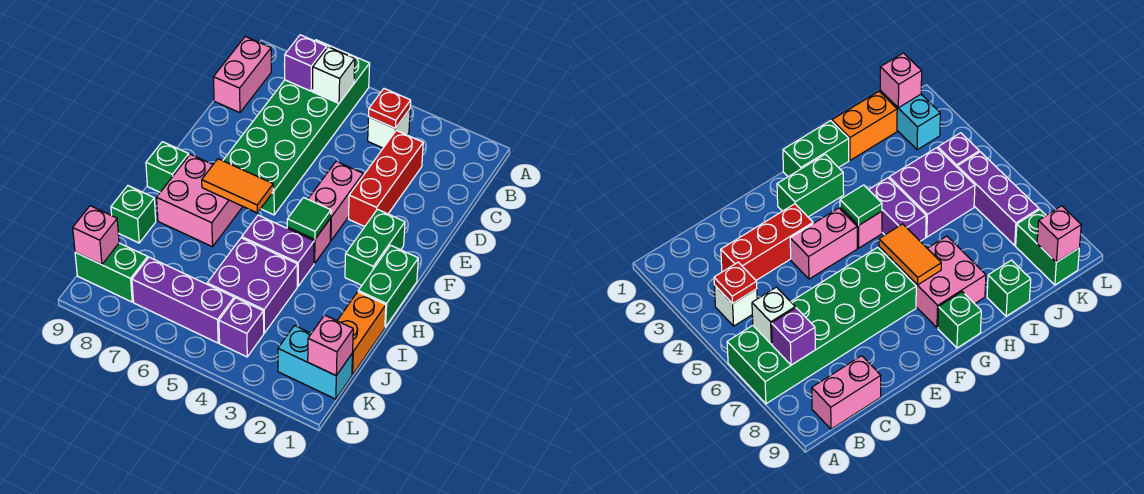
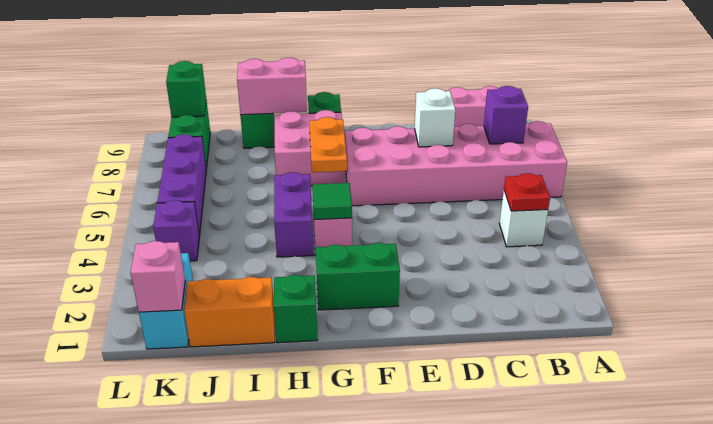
green brick A6:F7 level 1 -> pink brick A6:F7 level 1
white brick B6 level 2 -> white brick D7 level 2
red brick C3:E3 level 1 -> none
pink brick E4:F4 level 1 -> pink brick H9:I9 level 2
green brick G1:H1 level 1 -> green brick H1 level 1
orange tile G6:G7 level 2 -> orange plate G6:G7 level 2
purple brick I4:J5 level 1 -> none
pink brick K9 level 2 -> green brick K9 level 2

